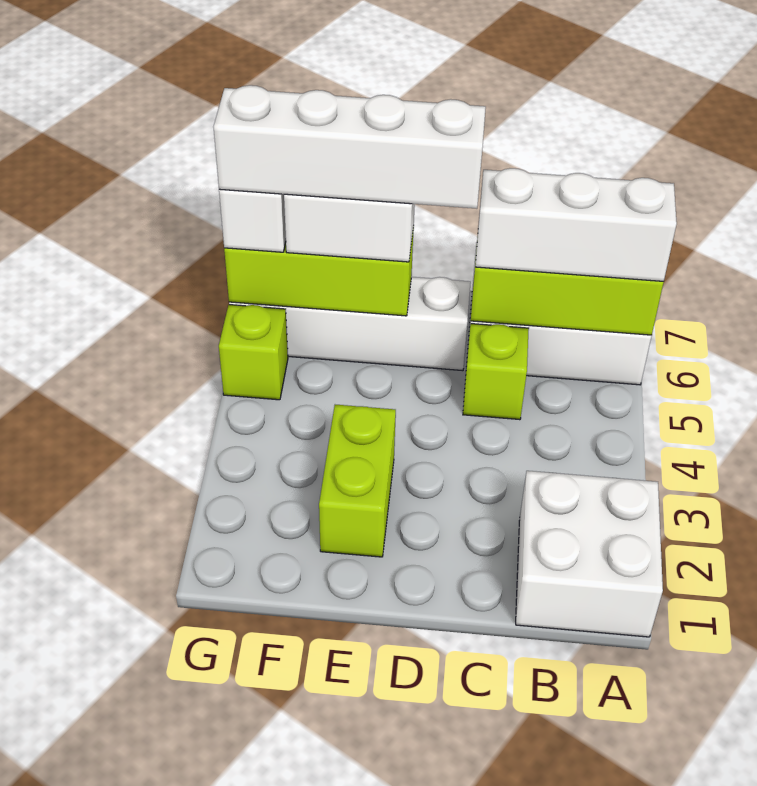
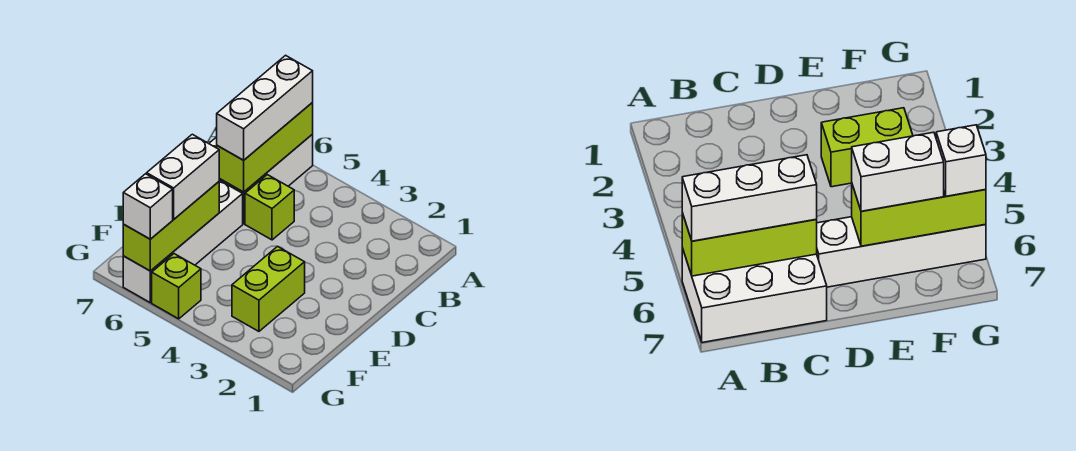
white brick A1:B2 level 1 -> none
white brick D6:G6 level 4 -> none
lime brick E2:E3 level 1 -> lime brick E3:F3 level 1

